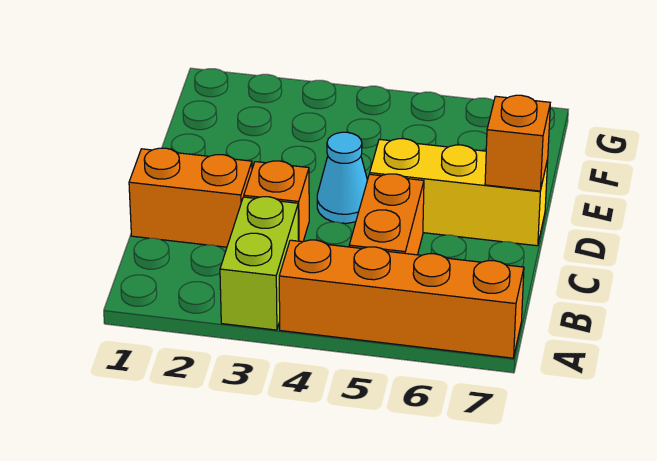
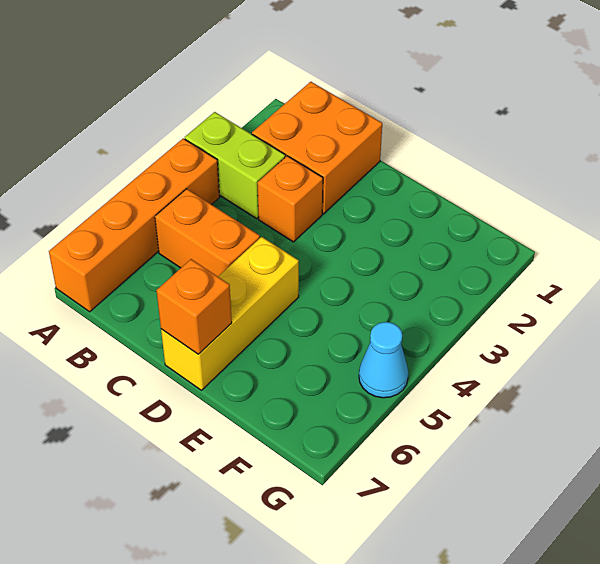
orange brick C1:C2 level 1 -> orange brick B1:C2 level 1
cyan cone D4 level 1 -> cyan cone G5 level 1

